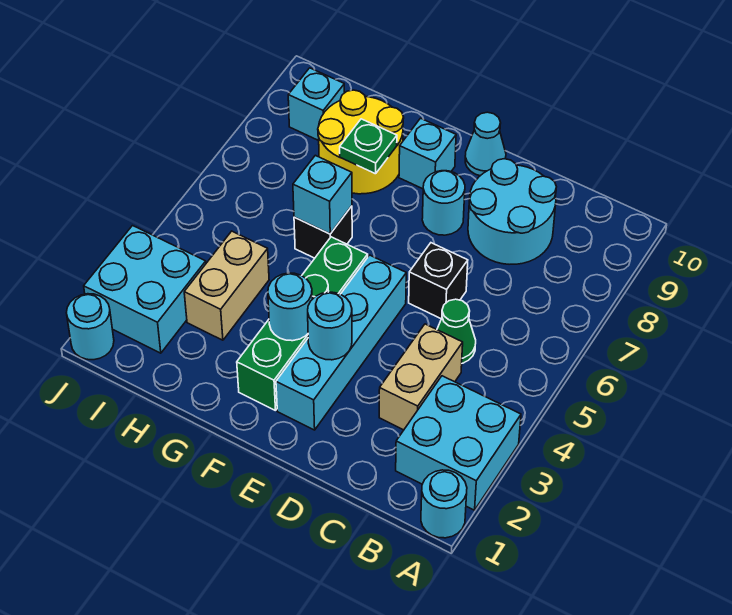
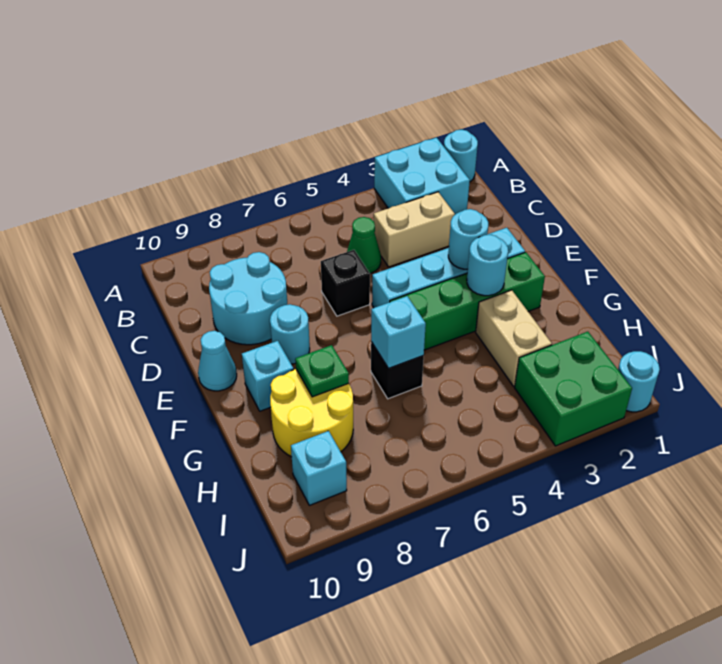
tan brick H3:H4 level 1 -> tan brick G3:H3 level 1
cyan brick I2:J3 level 1 -> green brick I2:J3 level 1

